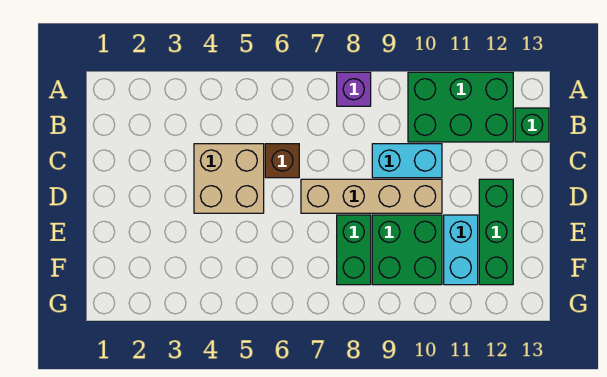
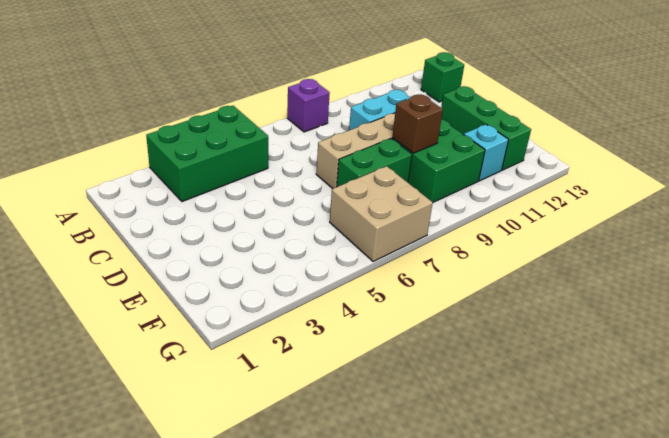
green brick A10:B12 level 1 -> green brick A3:B5 level 1
tan brick C4:D5 level 1 -> tan brick F6:G7 level 1
brown brick C6 level 1 -> brown brick E9 level 2
green brick E8:F8 level 1 -> green brick E7:E8 level 1
cyan brick E11:F11 level 1 -> cyan brick F11 level 1

